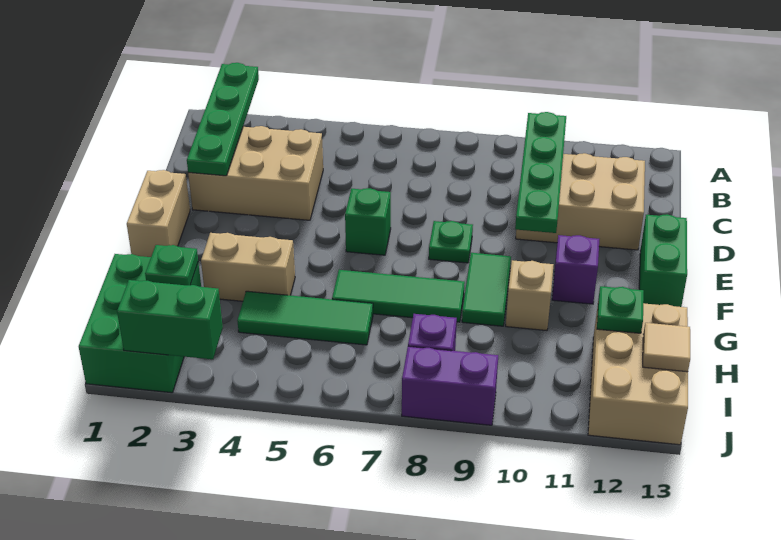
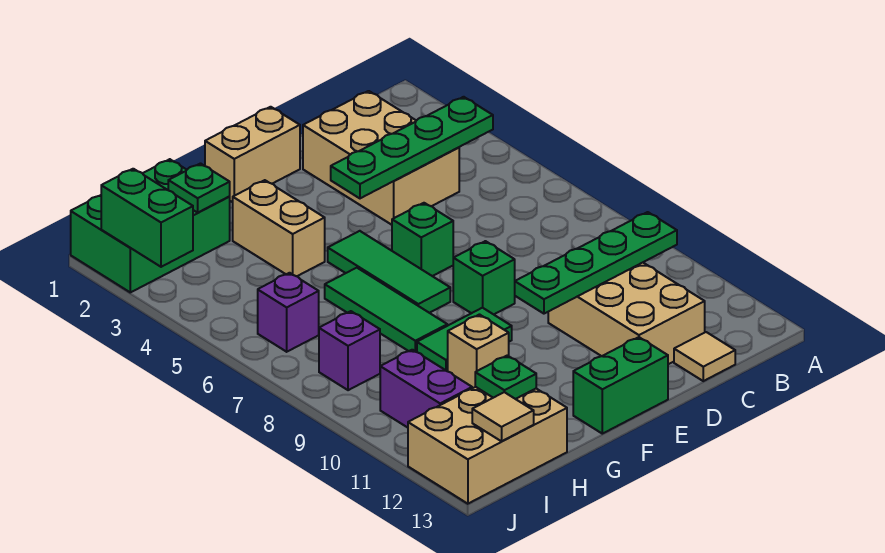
green plate A2:D2 level 2 -> green plate B4:E4 level 2
none -> tan tile C13 level 1
green plate E8 level 1 -> green brick E8 level 1
purple brick F11 level 1 -> purple brick I6 level 1
green tile H4:H6 level 1 -> green tile F5:F7 level 1
purple brick J8:J9 level 1 -> purple brick I10:I11 level 1

